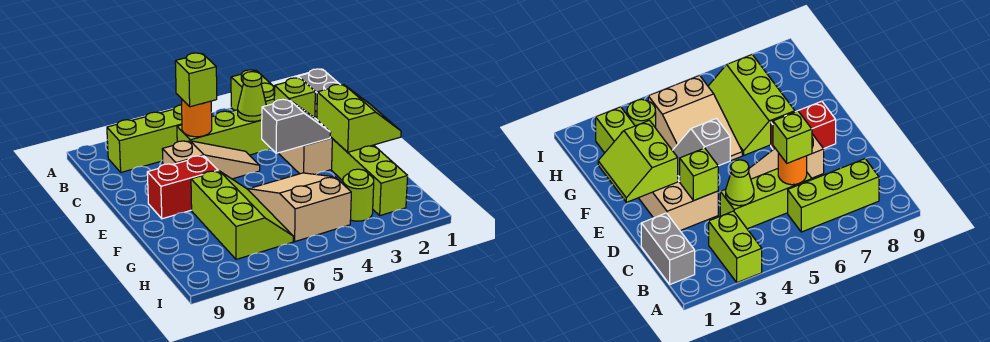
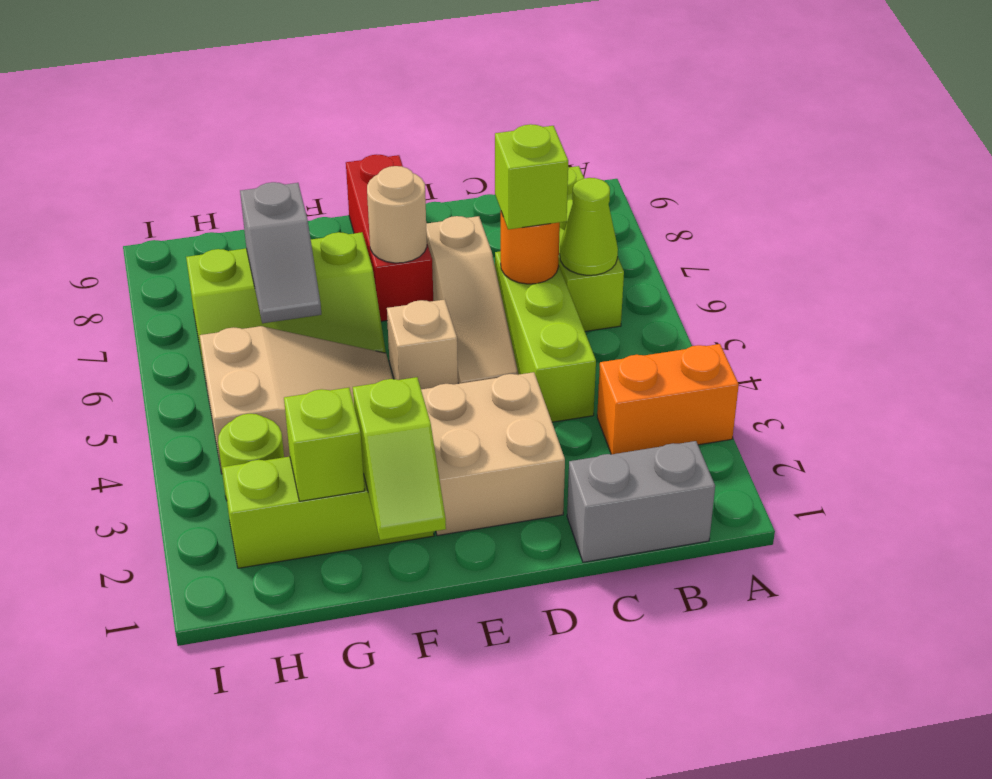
lime brick A3:B3 level 1 -> orange brick A3:B3 level 1
lime cone C4 level 2 -> lime cone B6 level 2
lime brick D3 level 2 -> lime brick G2 level 2
lime slope E1:F2 level 2 top 2 -> lime slope F1:F2 level 2 top 2
grey slope E3:E4 level 2 top 4 -> grey slope G6:G7 level 2 top 7
none -> tan brick E5 level 1
red brick E7:E8 level 1 -> red brick E7:E9 level 1
none -> tan round brick E7 level 2

